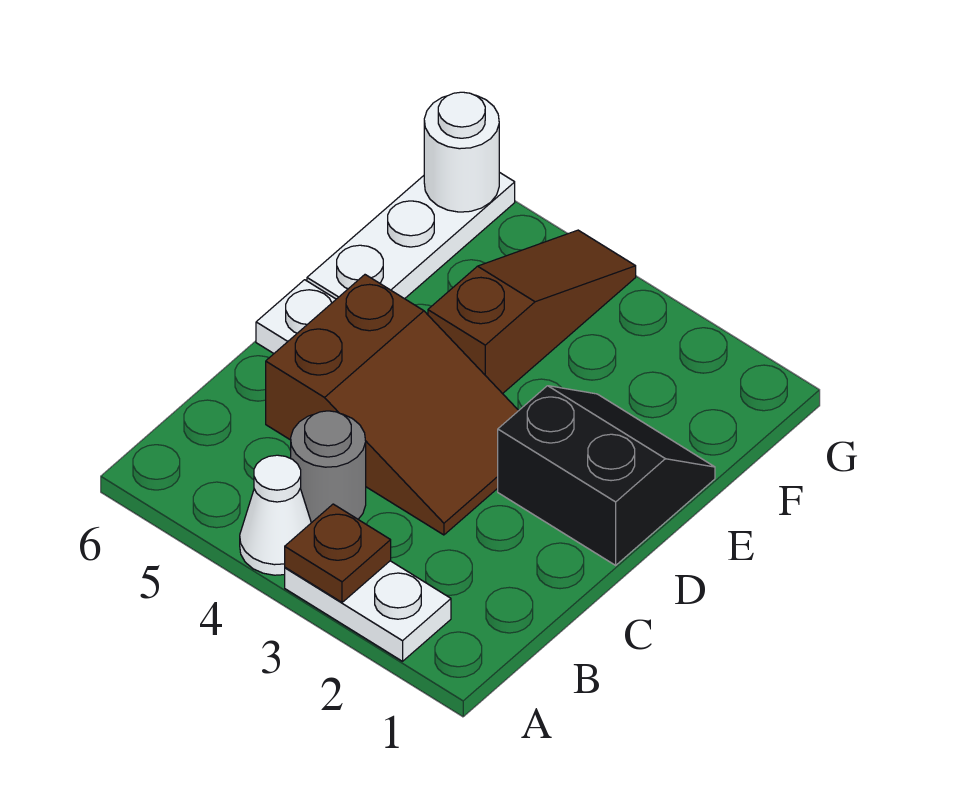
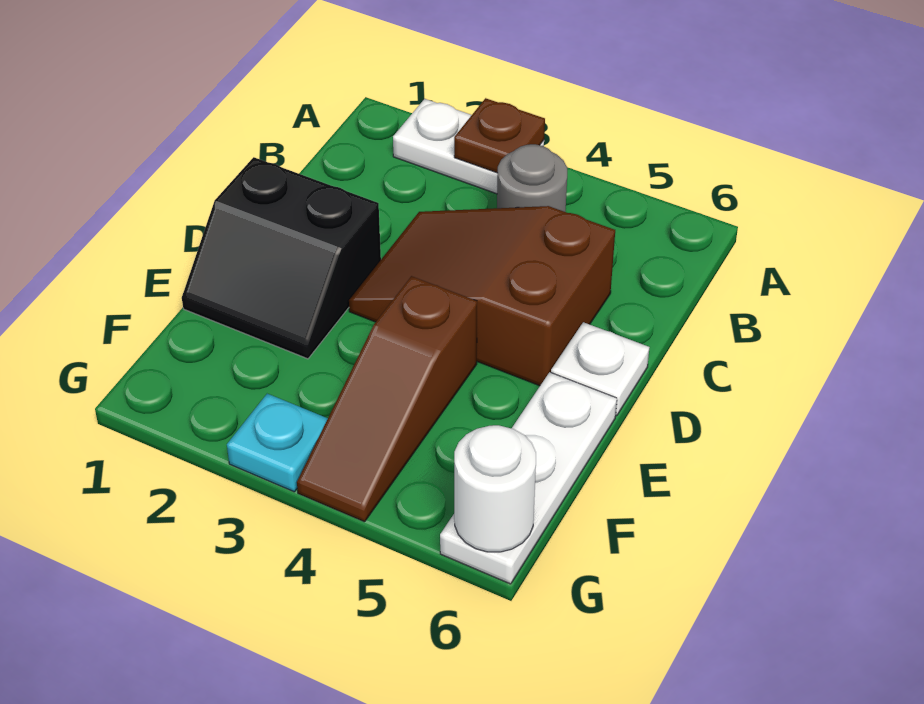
white cone A4 level 1 -> none
none -> cyan plate G3 level 1

